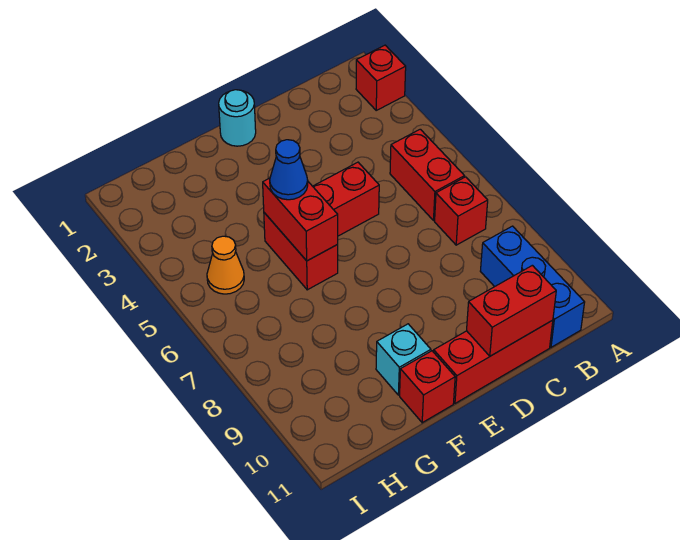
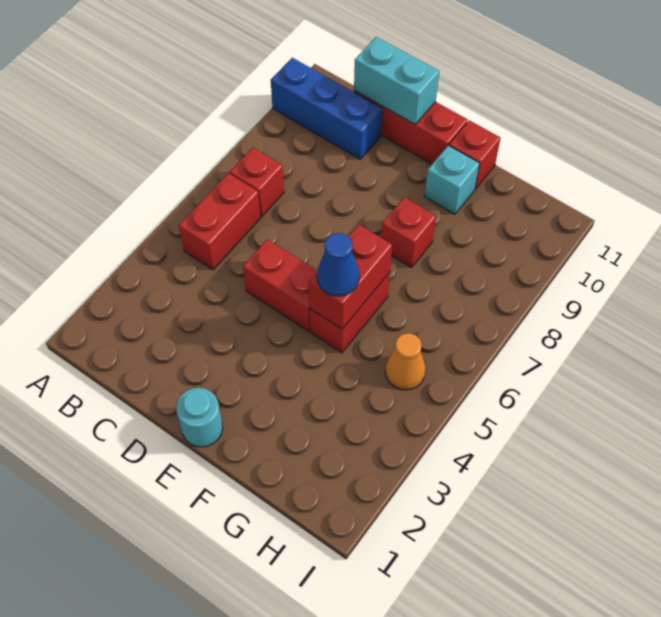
red brick A2 level 1 -> red brick F8 level 1
blue brick B9:B11 level 1 -> blue brick A10:C10 level 1
red brick C11:D11 level 2 -> cyan brick C11:D11 level 2

